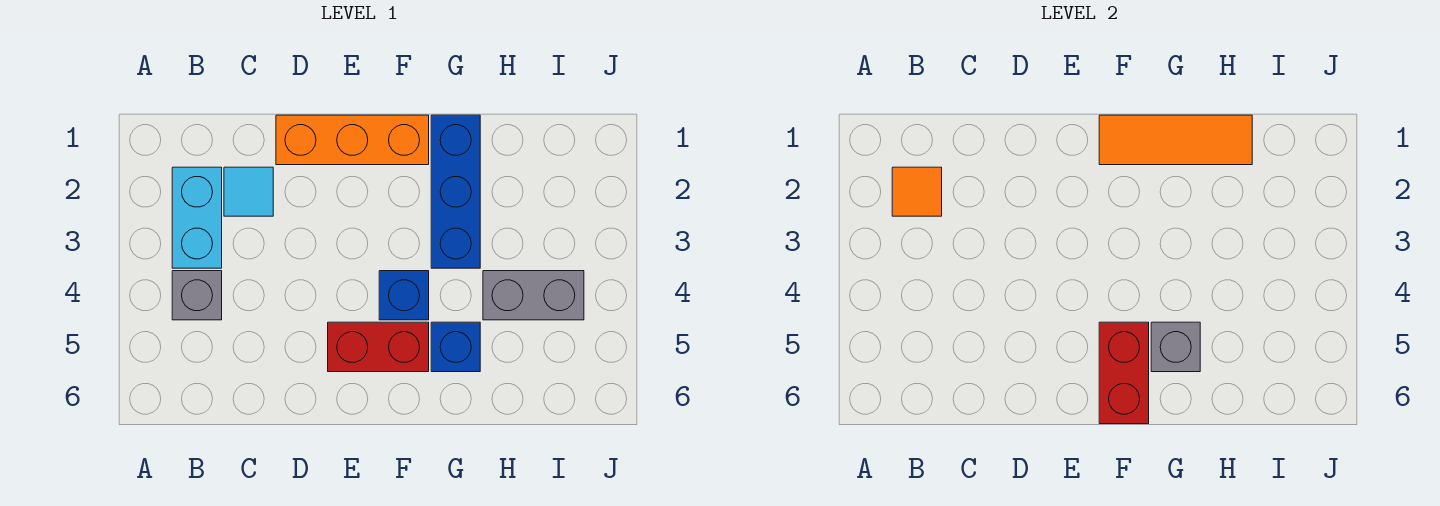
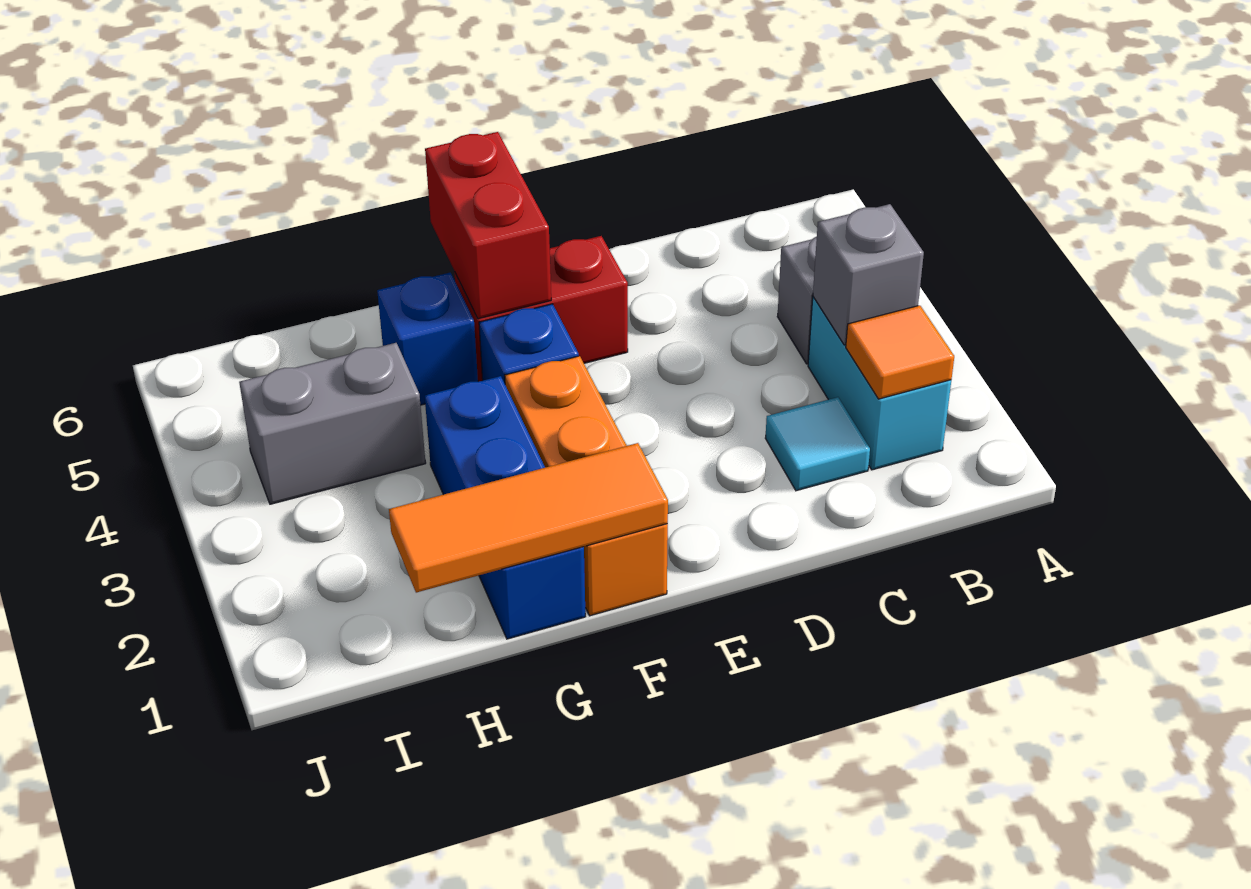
orange brick D1:F1 level 1 -> orange brick F1:F3 level 1
grey brick G5 level 2 -> grey brick B3 level 2

